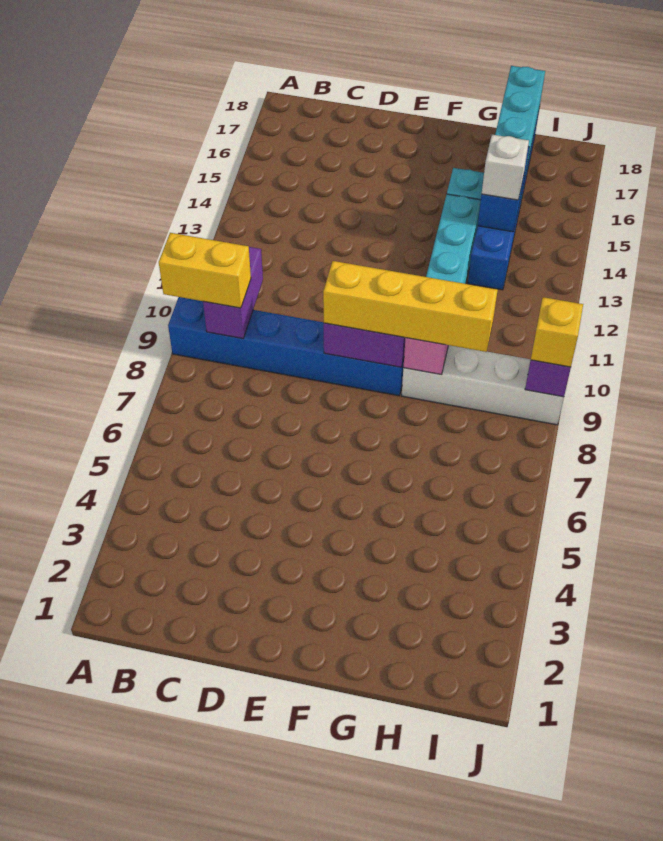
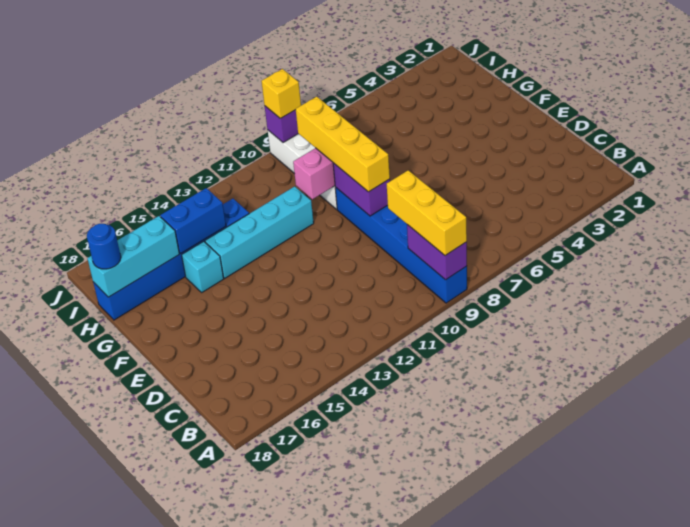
yellow brick A9:B9 level 3 -> yellow brick A9:C9 level 3
purple brick B9:B10 level 2 -> purple brick A9:B9 level 2
white brick H14 level 3 -> none
none -> blue round brick H18 level 3

